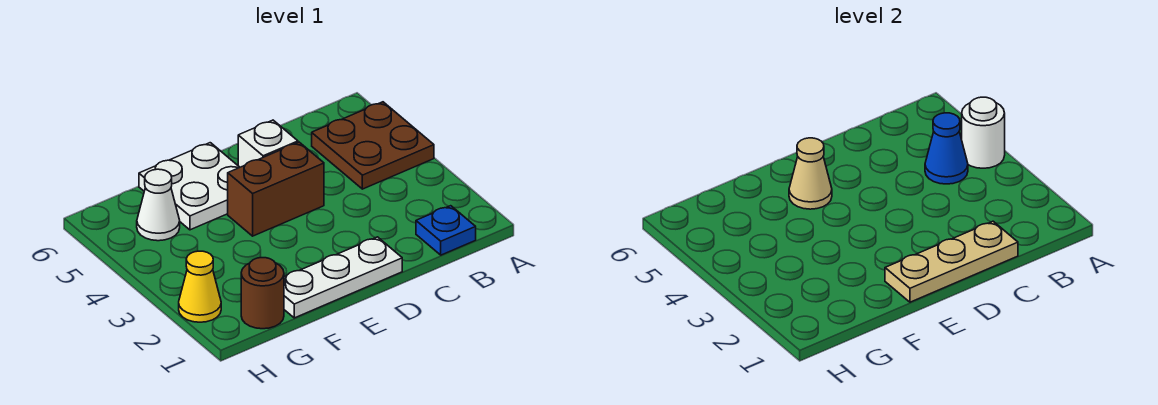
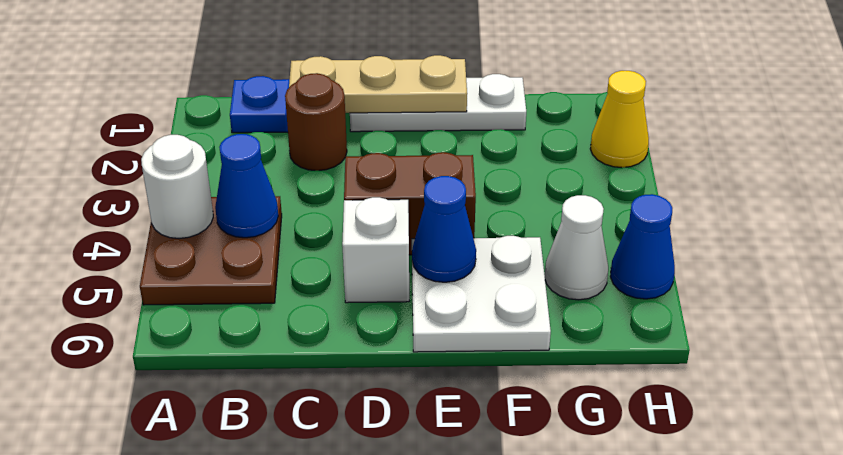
tan cone E5 level 2 -> blue cone E5 level 2
brown round brick G1 level 1 -> brown round brick C2 level 1
none -> blue cone H5 level 1

